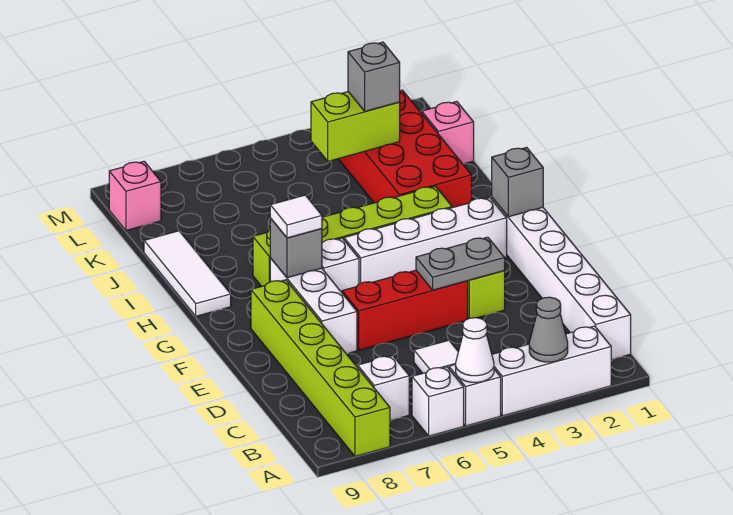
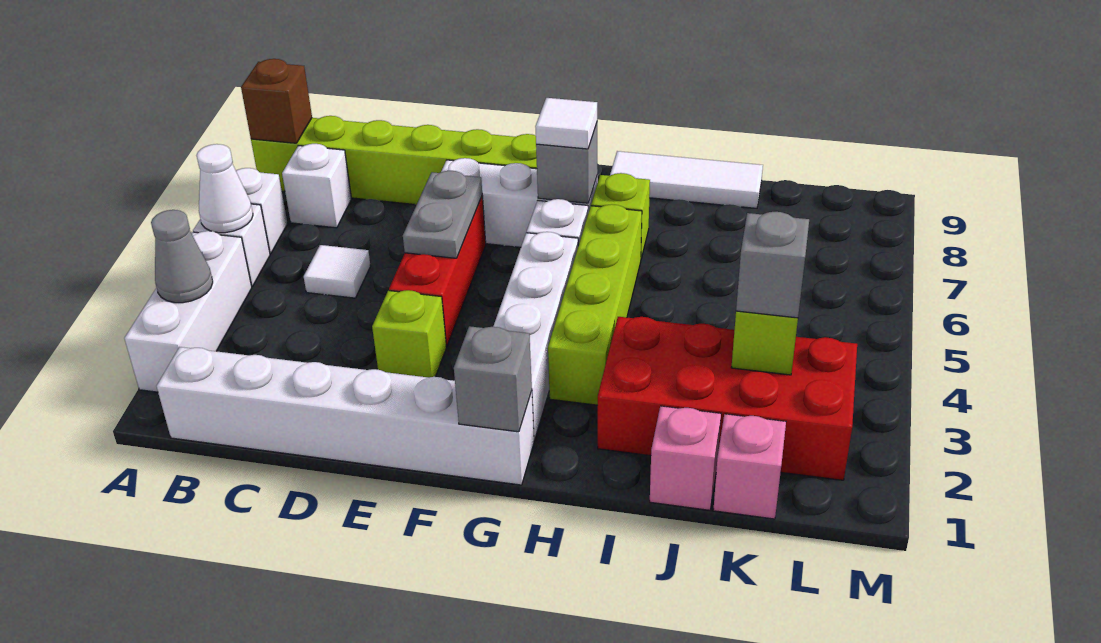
none -> brown brick A8 level 2
grey plate E3:E4 level 2 -> grey plate E5:E6 level 2
pink brick L9 level 1 -> pink brick J1 level 1

